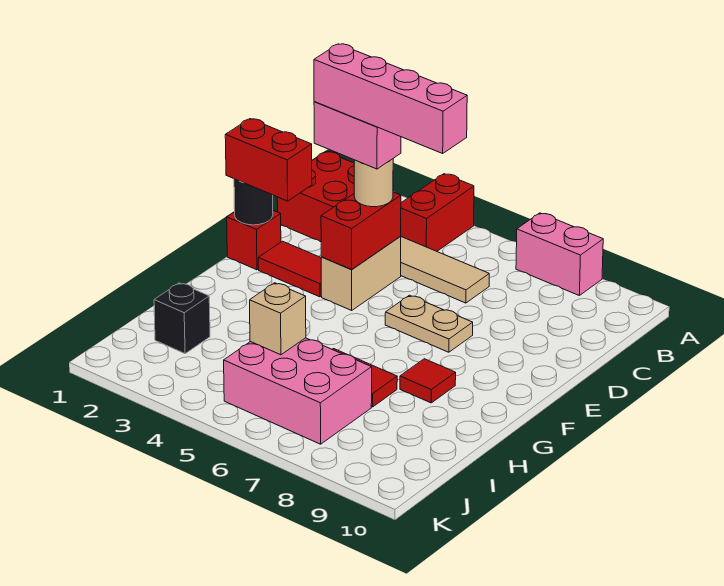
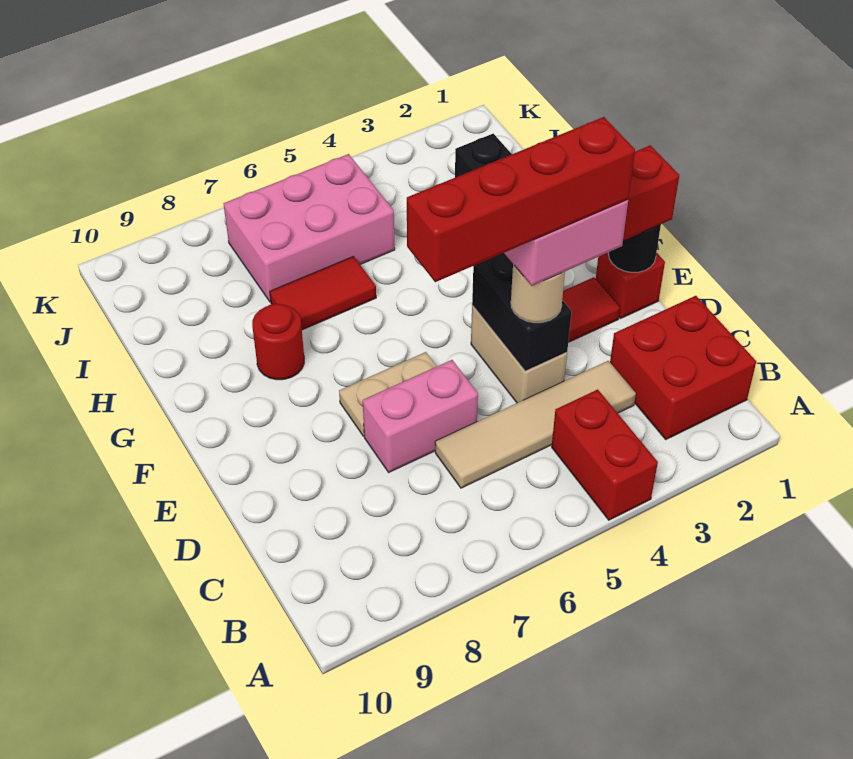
pink brick A7:A8 level 1 -> pink brick D6:D7 level 1
pink brick D3:D6 level 5 -> red brick D3:D6 level 5
red brick D4:E4 level 2 -> black brick D4:E4 level 2
red tile G8 level 1 -> red round brick G8 level 1
tan brick I5 level 2 -> none

